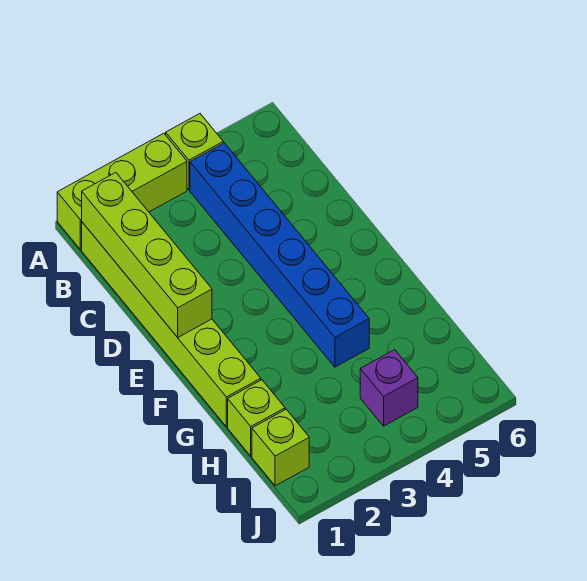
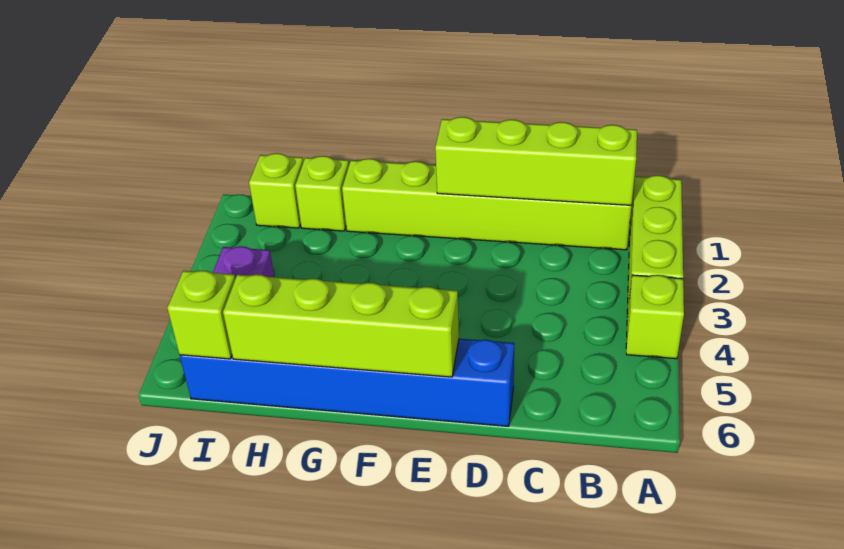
blue brick B4:G4 level 1 -> blue brick D6:I6 level 1
none -> lime brick E6:H6 level 2
none -> lime brick I6 level 2

